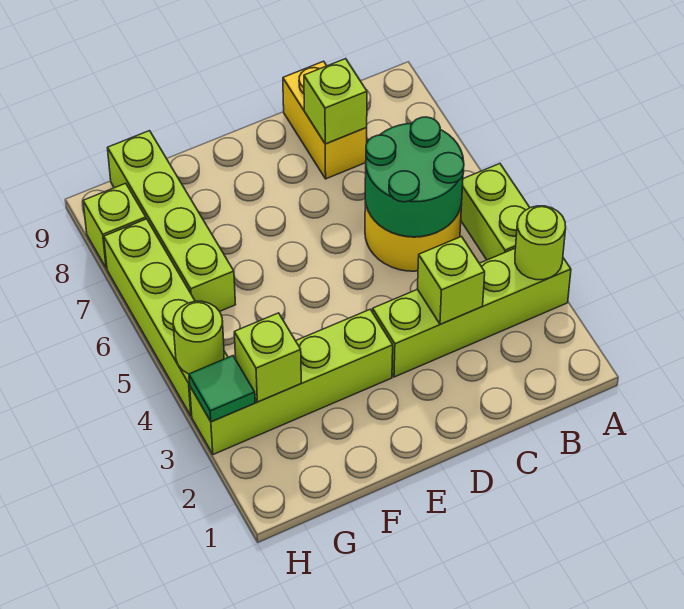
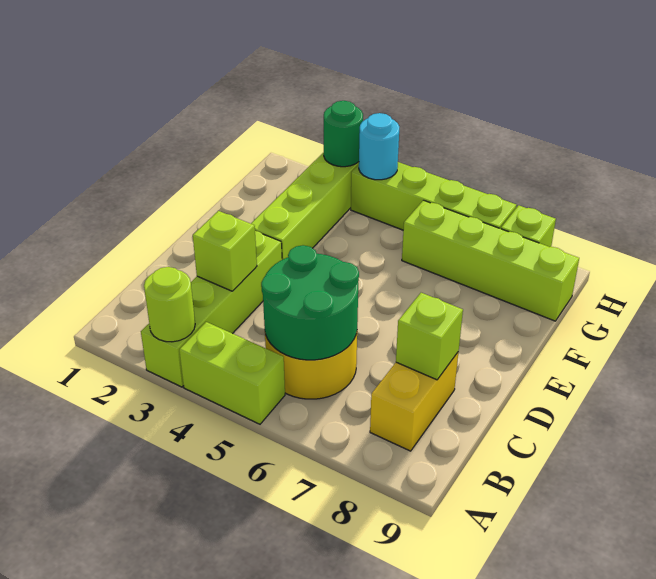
yellow brick C8:C9 level 1 -> yellow brick B8:C8 level 1
lime brick G3 level 2 -> none
green tile H3 level 2 -> green round brick H3 level 2
lime round brick H4 level 2 -> cyan round brick H4 level 2

